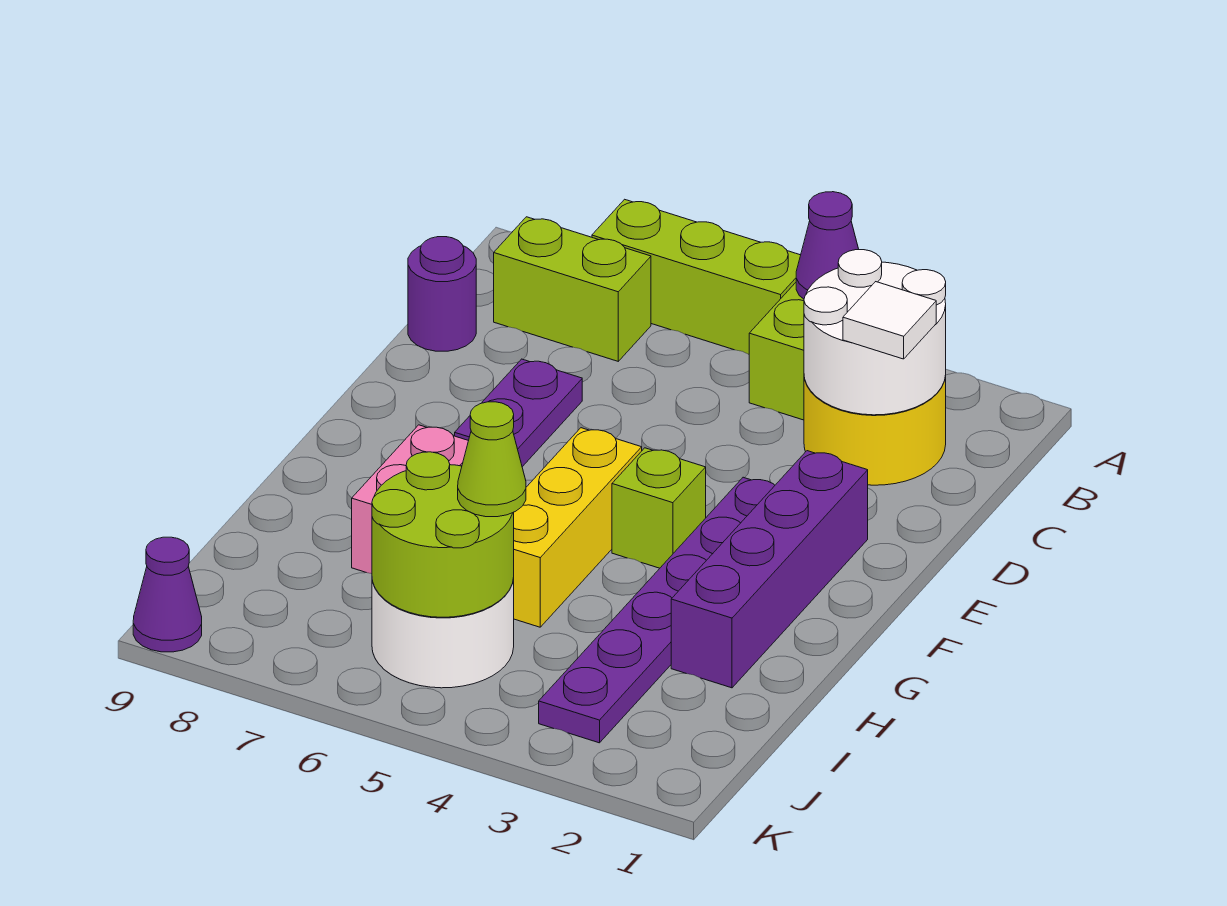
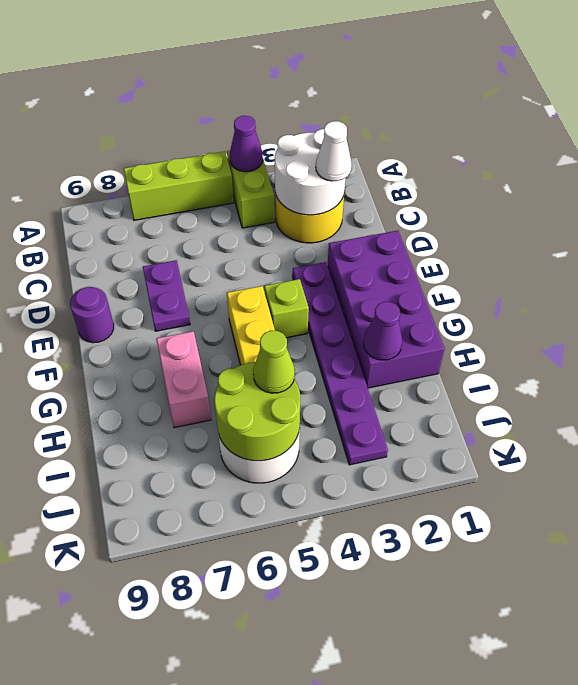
lime brick B7:B8 level 1 -> none
white tile C2 level 3 -> white cone C2 level 3
purple round brick C9 level 1 -> purple round brick E9 level 1
purple brick E2:H2 level 1 -> purple brick E1:H2 level 1
purple cone K9 level 1 -> purple cone H2 level 2

